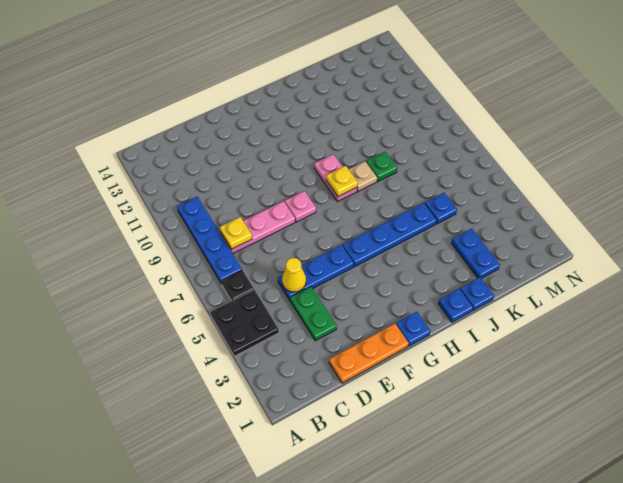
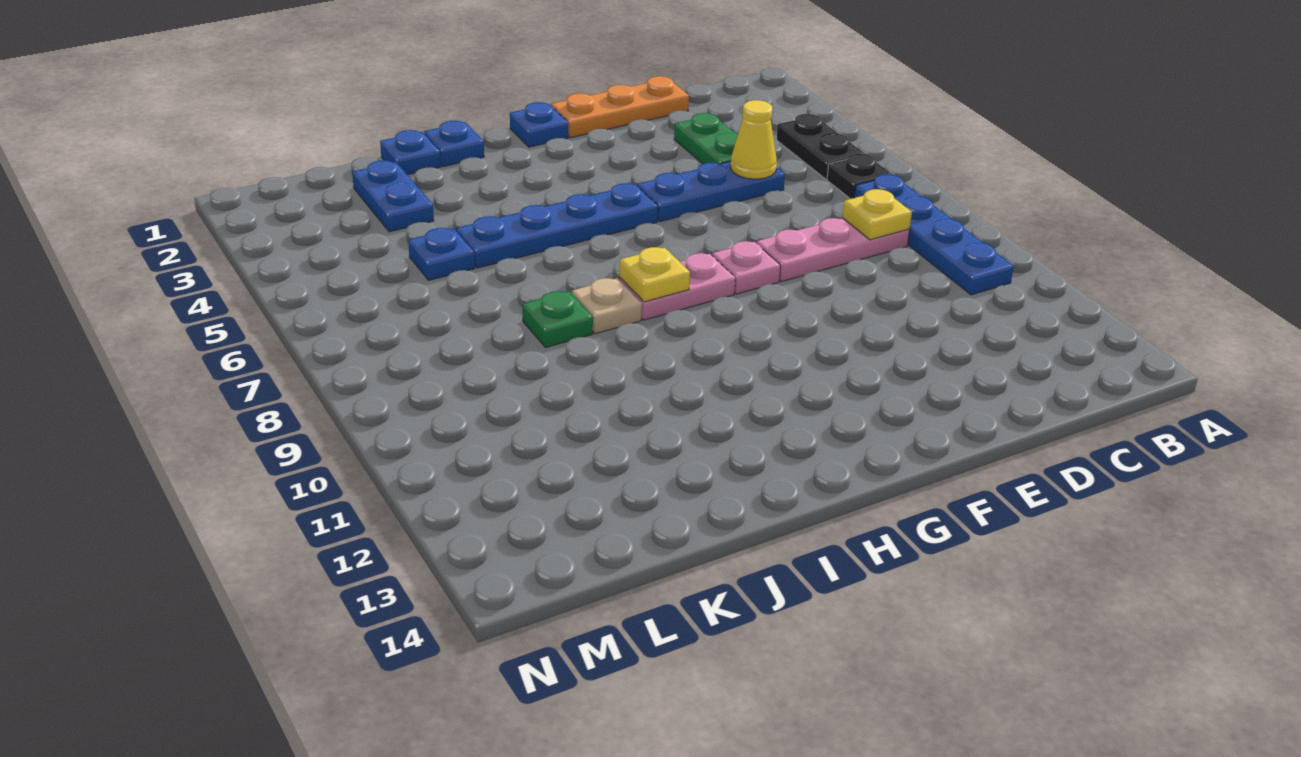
black plate A4:B5 level 1 -> black plate B4:B5 level 1
pink plate H8:H9 level 1 -> pink plate G8:H8 level 1

